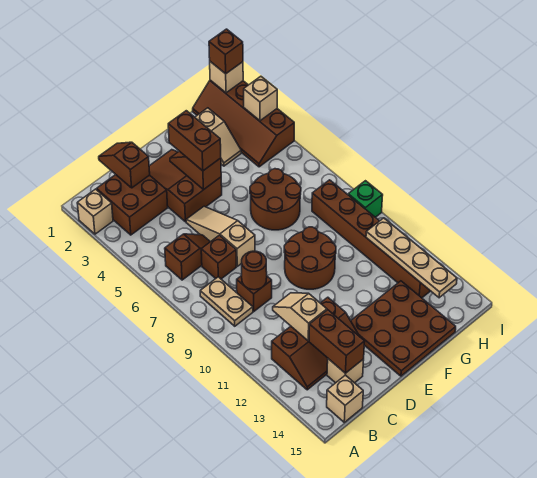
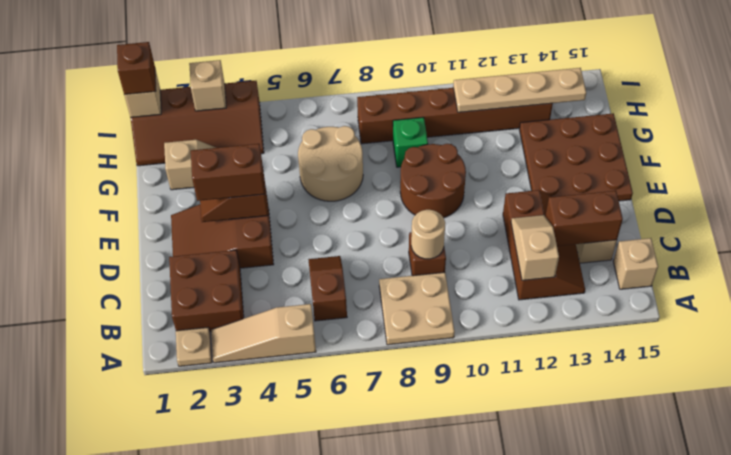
tan brick A2 level 1 -> tan plate A2 level 1
tan plate B8:B9 level 1 -> tan plate A8:B9 level 1
brown slope C1:C2 level 2 top 2 -> none
brown brick C7 level 1 -> none
brown round brick C9 level 2 -> tan round brick C9 level 2
tan slope C11:C12 level 2 top 12 -> tan slope B12:C12 level 2 top B
tan slope D5:D7 level 1 top 7 -> tan slope A3:A5 level 1 top 5
brown round brick F6:G7 level 1 -> tan round brick F6:G7 level 1
green brick I9 level 1 -> green brick G9 level 1

